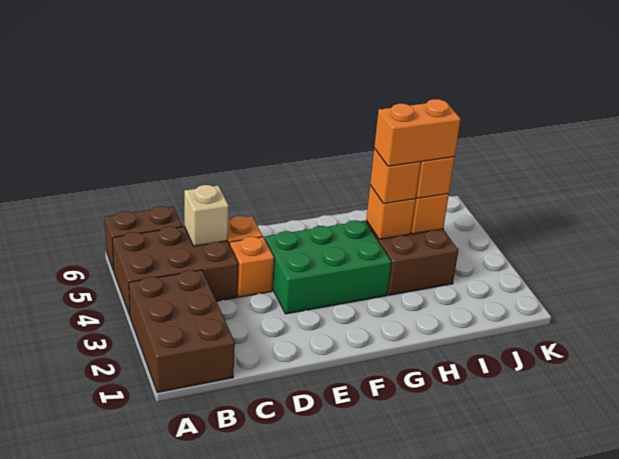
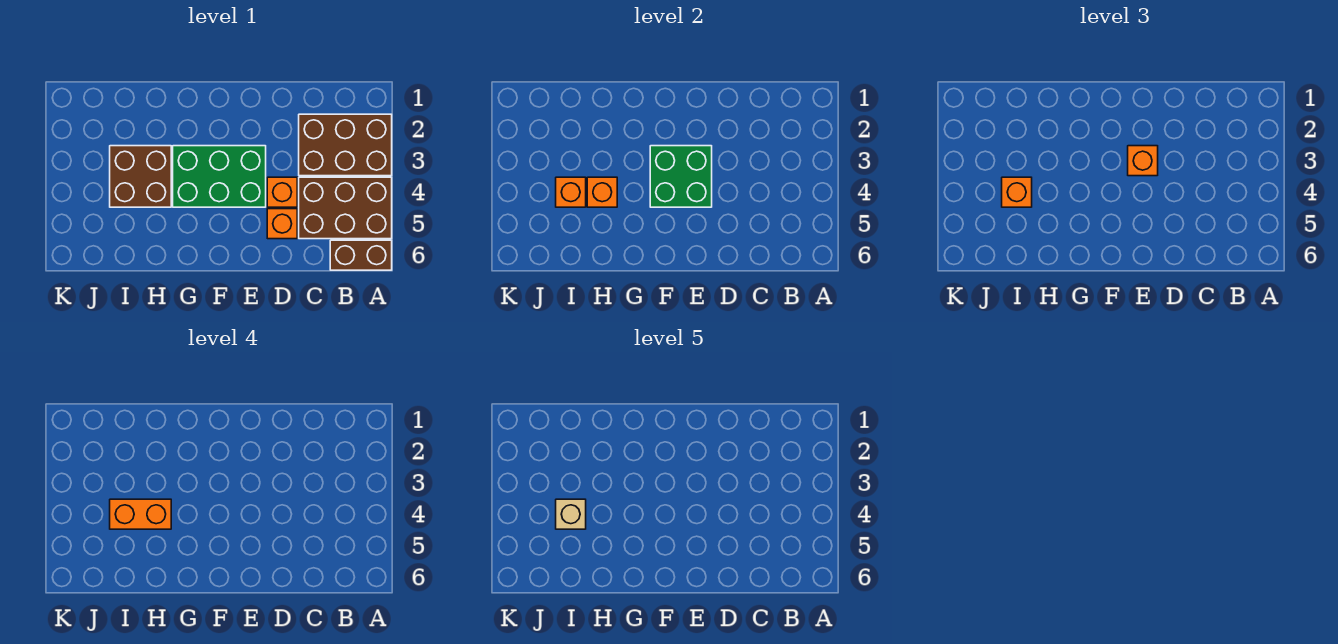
brown brick A1:B3 level 1 -> brown brick A2:C3 level 1
tan brick C5 level 2 -> tan brick I4 level 5
none -> green brick E3:F4 level 2
orange brick H4 level 3 -> orange brick E3 level 3

